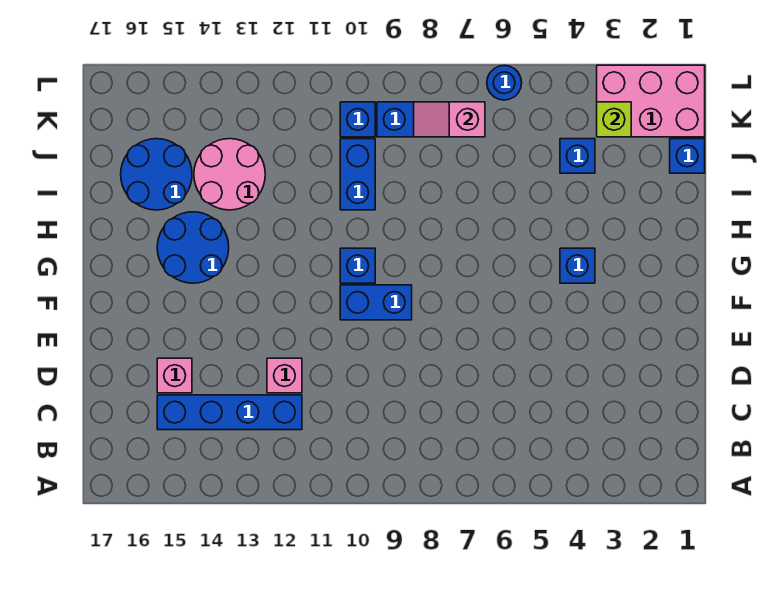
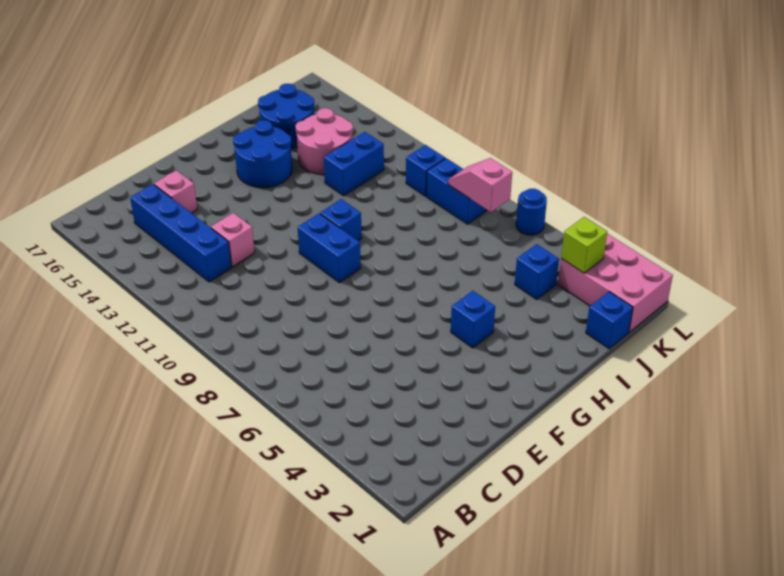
blue brick I10:J10 level 1 -> blue brick I12:J12 level 1

